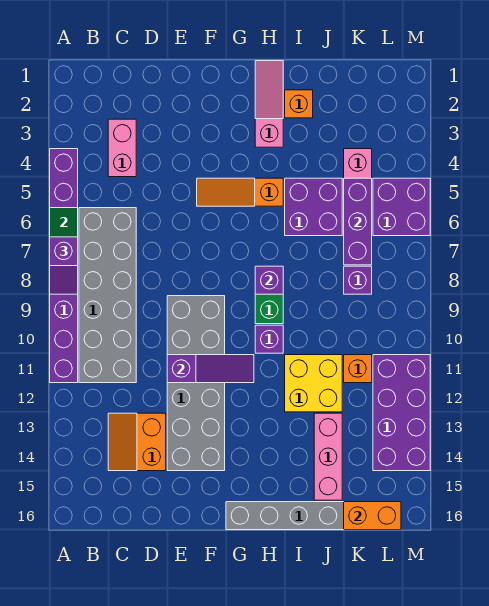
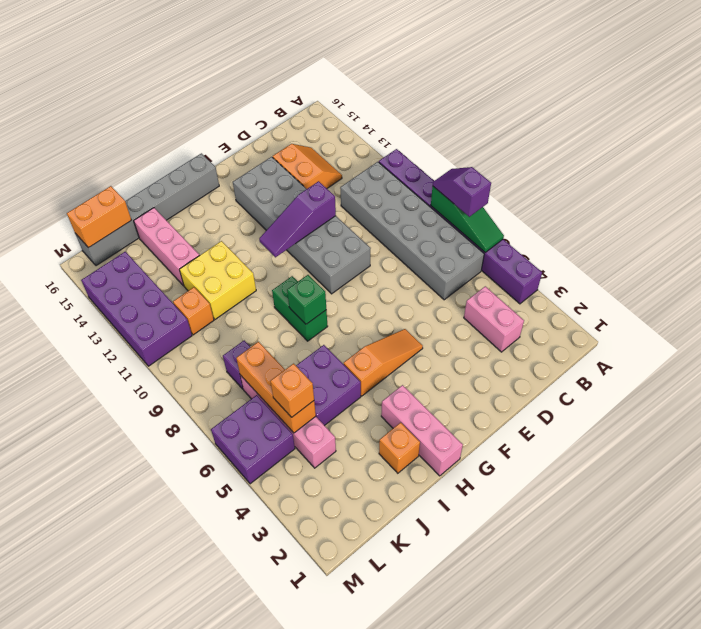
pink slope H1:H3 level 1 top 3 -> pink brick H1:H3 level 1
purple brick H8 level 2 -> green brick H8 level 2
purple brick H10 level 1 -> none
purple brick K5:K7 level 2 -> orange brick K5:K7 level 2
none -> orange brick K5 level 3

